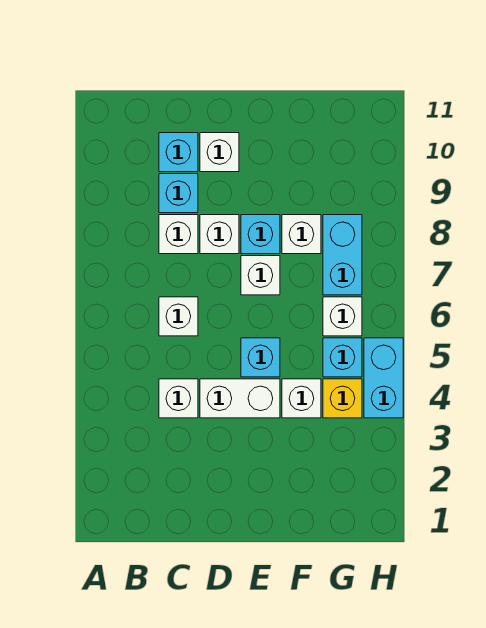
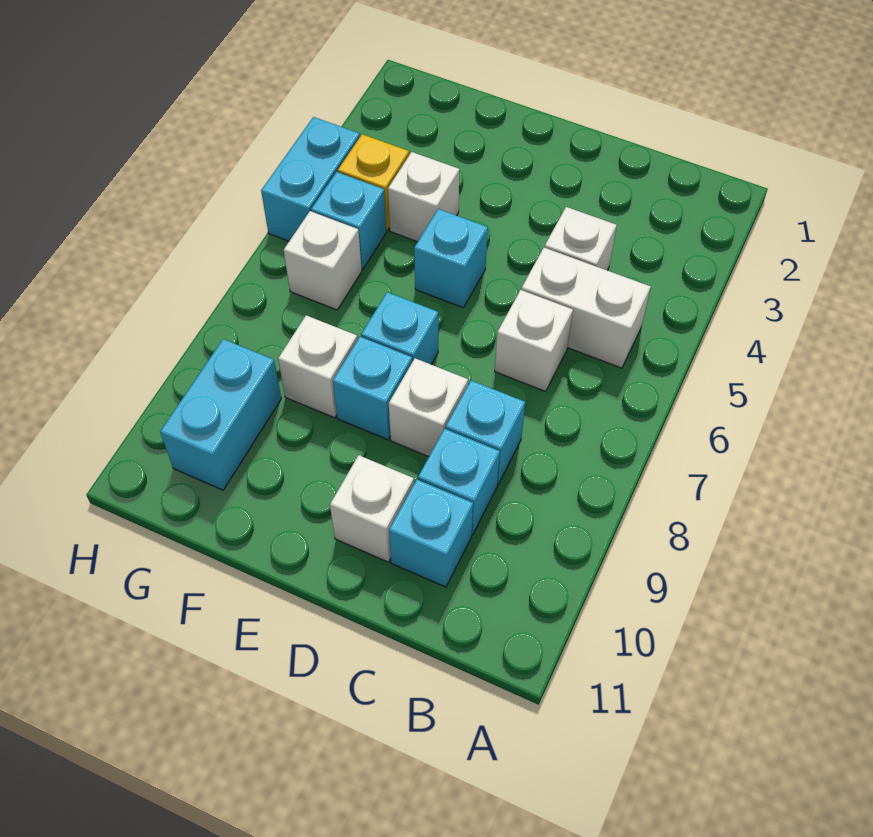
white brick C8 level 1 -> cyan brick C8 level 1
white brick D4:E4 level 1 -> white brick B5:C5 level 1
white brick E7 level 1 -> cyan brick E7 level 1
cyan brick G7:G8 level 1 -> cyan brick G9:G10 level 1

